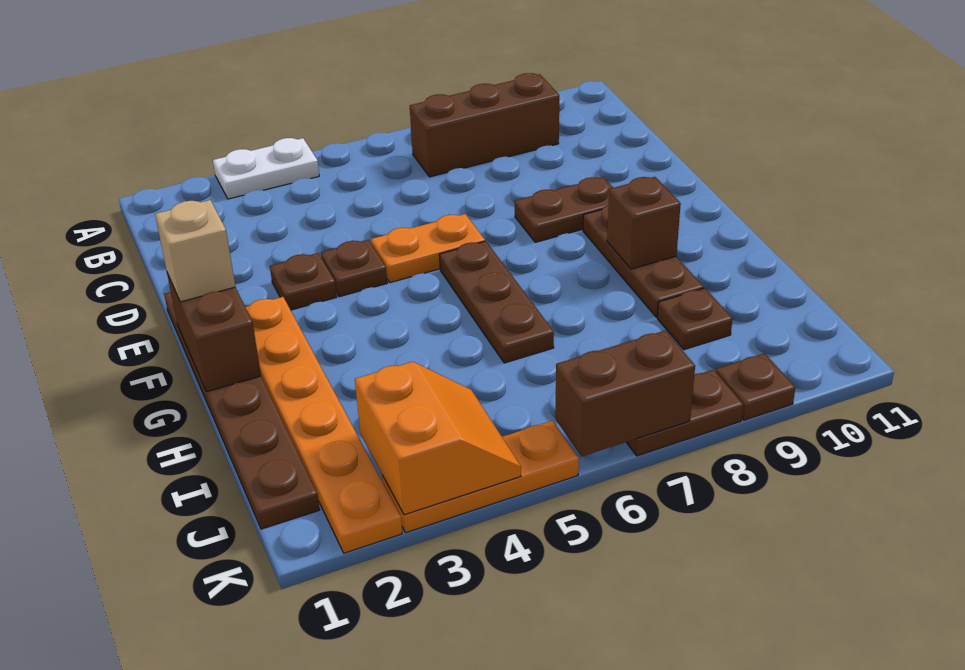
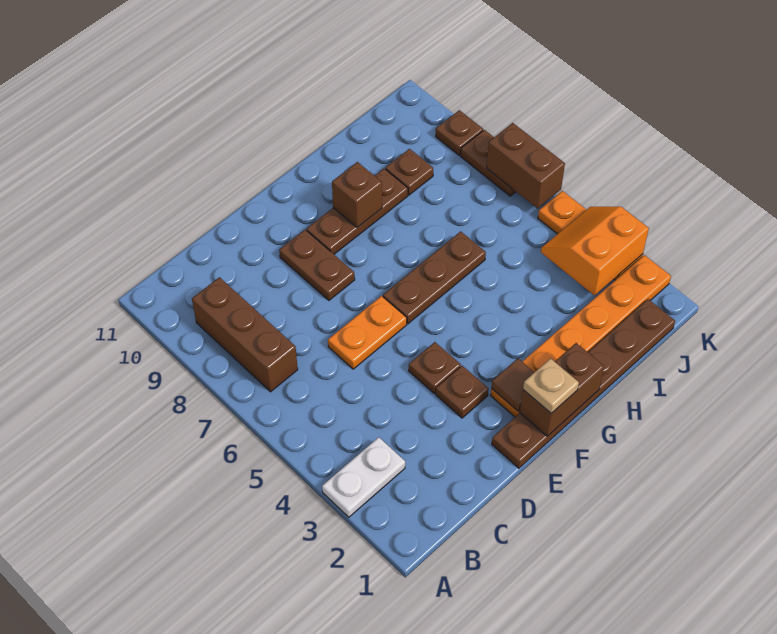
white plate A3:A4 level 1 -> white plate A3:B3 level 1
orange plate E5:E6 level 1 -> orange plate D6:E6 level 1
tan brick F1 level 3 -> tan plate F1 level 3
none -> brown tile F2 level 2

